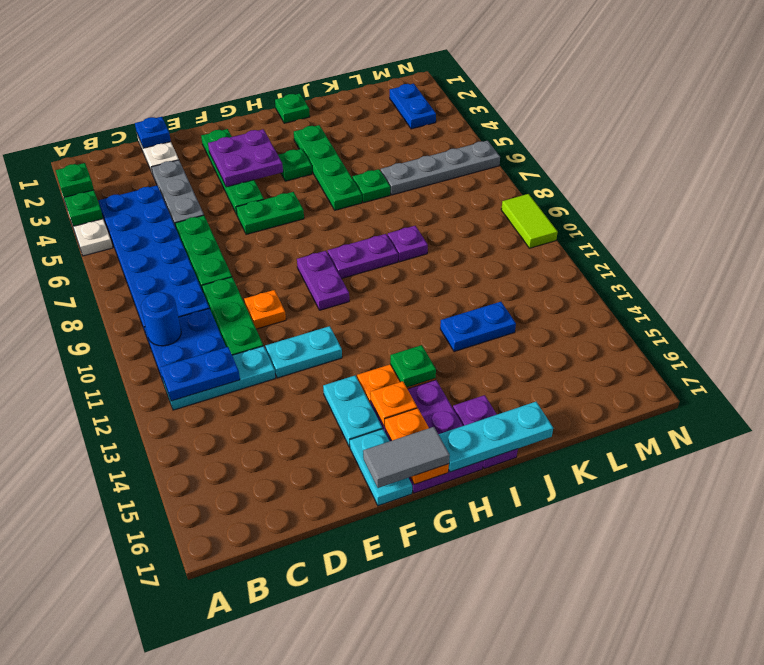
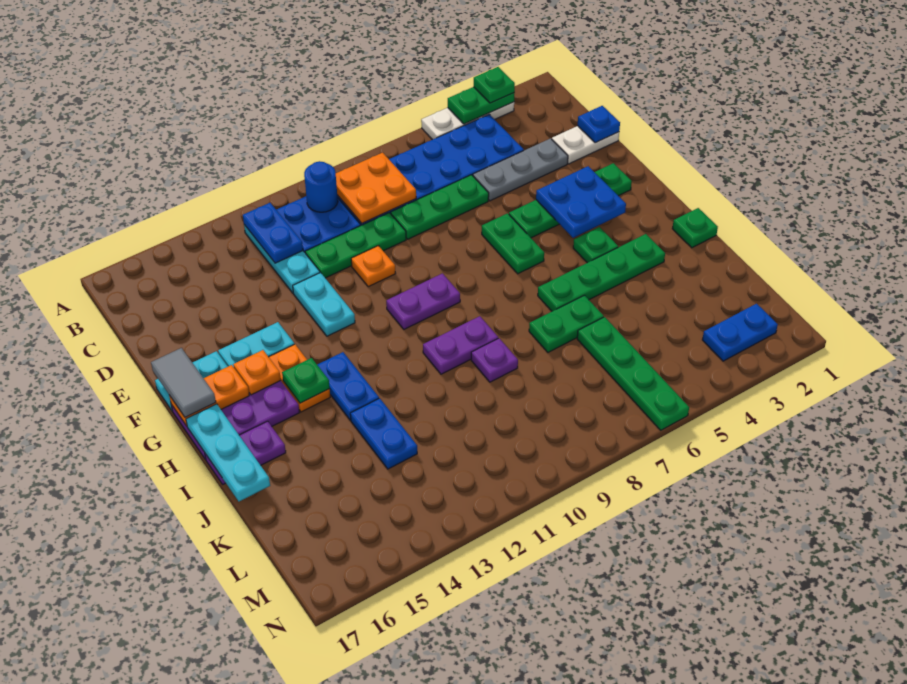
none -> orange plate B8:C9 level 2
purple plate F3:G4 level 2 -> blue plate F3:G4 level 2
purple plate H9:I9 level 1 -> purple plate I9:I10 level 1
none -> blue plate H13:I13 level 1
green plate J6 level 1 -> green plate J6:J7 level 1
grey plate K6:N6 level 1 -> green plate K6:N6 level 1
lime tile N9:N10 level 1 -> none

